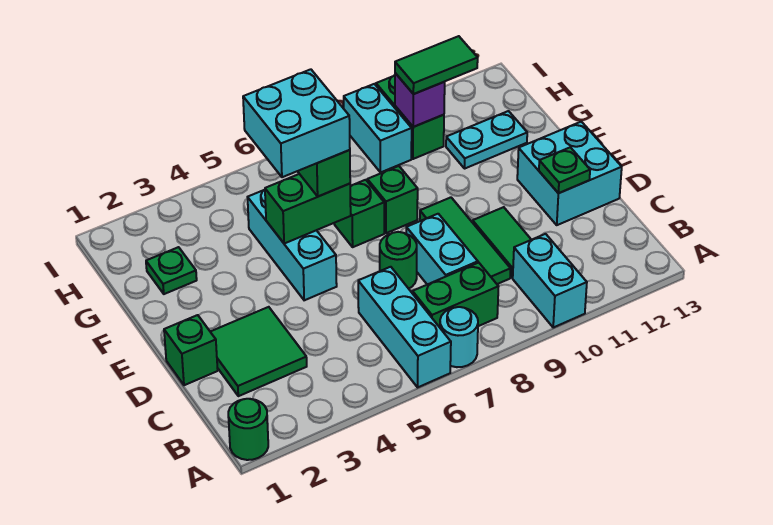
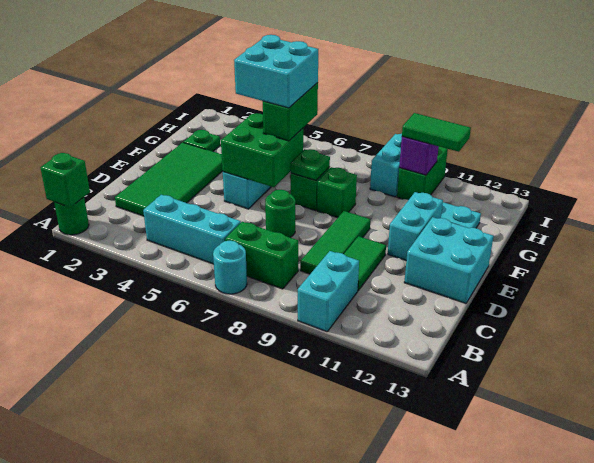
cyan brick A6:C6 level 1 -> cyan brick B4:B6 level 1
green tile C2:D3 level 1 -> green tile C2:F3 level 1
cyan brick C8:D8 level 1 -> cyan brick E11:F11 level 1
green brick D1 level 1 -> green brick A1 level 2
green plate D12 level 2 -> green plate F7 level 2
green brick F5:F6 level 2 -> green brick E5:F6 level 2

